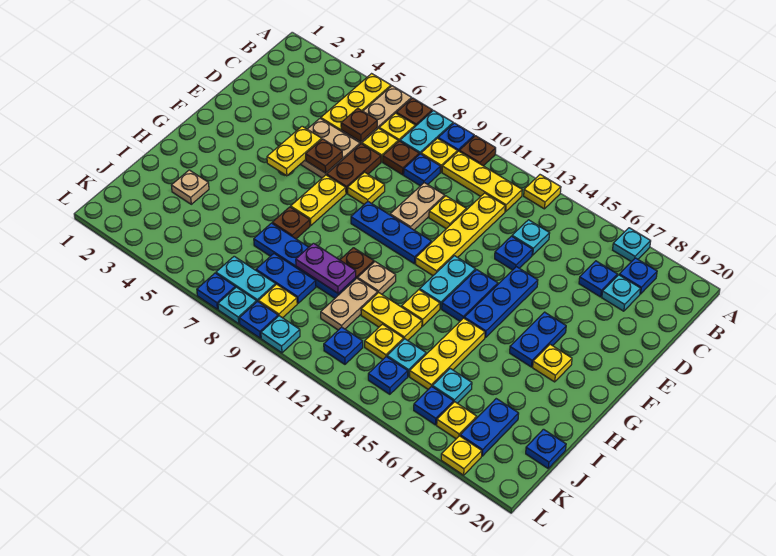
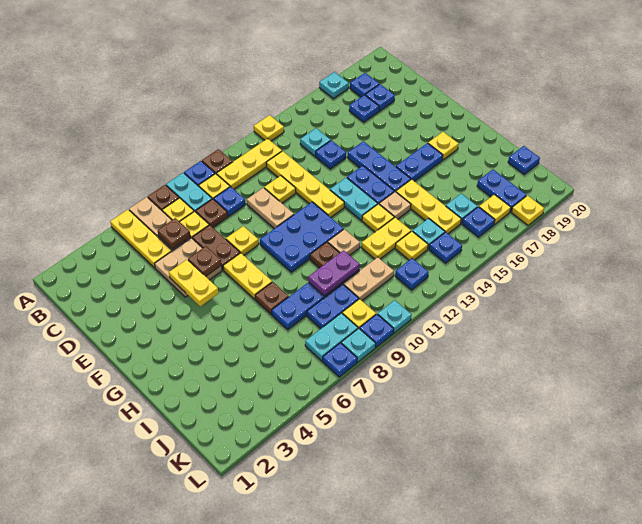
cyan plate C18 level 1 -> blue plate C18 level 1
blue plate F9:F11 level 1 -> blue plate F9:G11 level 1
blue plate F17:G17 level 1 -> blue plate G16:G17 level 1
tan plate I3 level 1 -> tan plate H14 level 1
tan plate I11:J11 level 1 -> tan plate J10:J11 level 1

